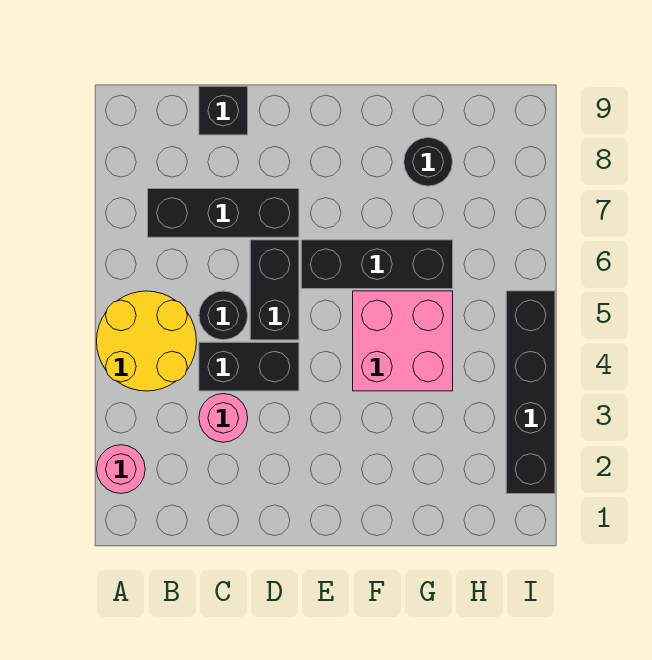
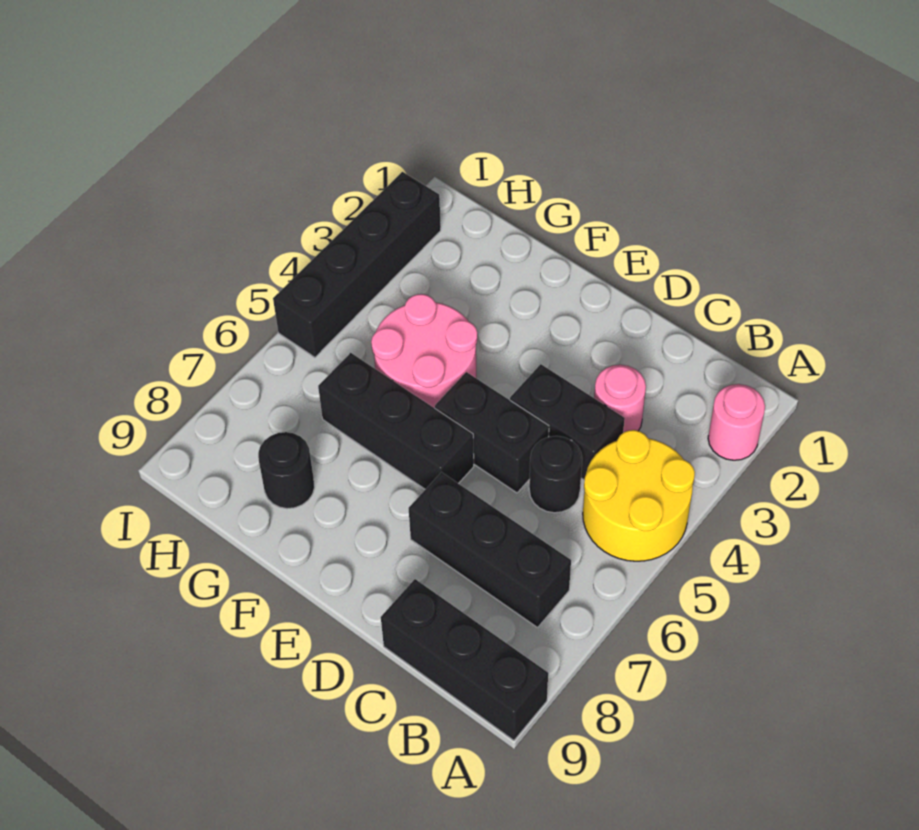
black brick C9 level 1 -> black brick A9:C9 level 1
black brick D5:D6 level 1 -> black brick D5:E5 level 1
pink brick F4:G5 level 1 -> pink round brick F4:G5 level 1

